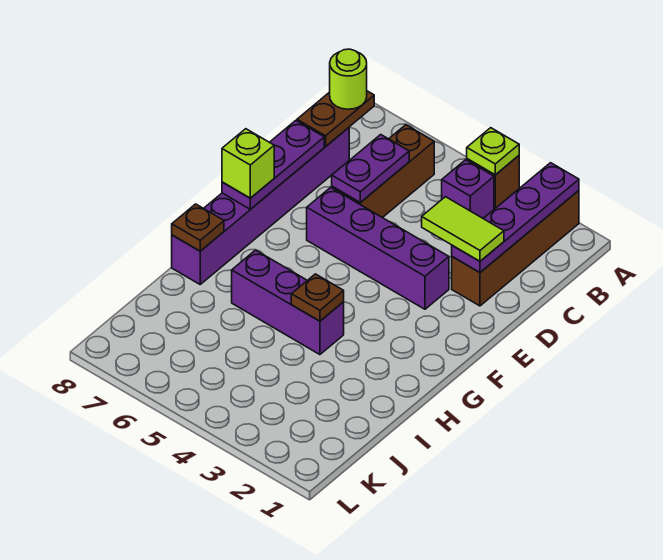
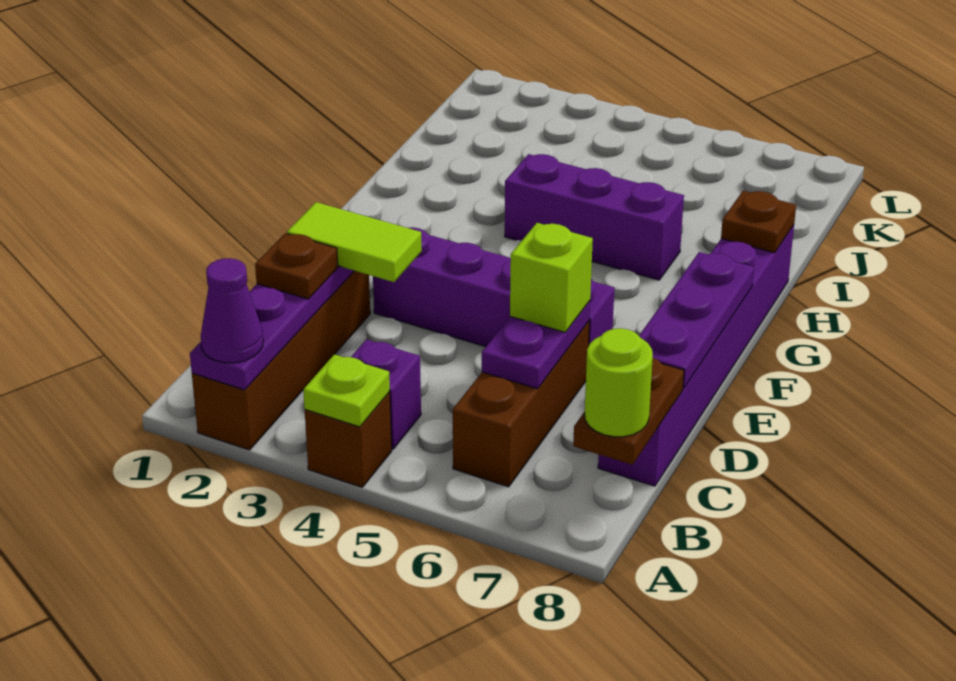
none -> purple cone A2 level 3
lime brick F8 level 3 -> lime brick D6 level 3
brown plate H4 level 2 -> brown plate C2 level 3

